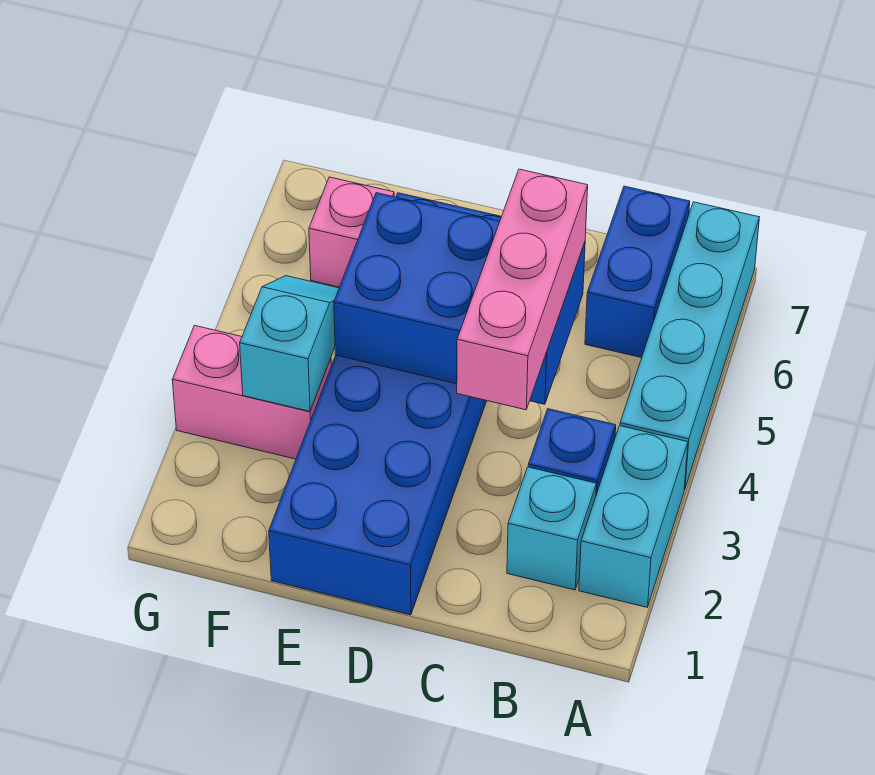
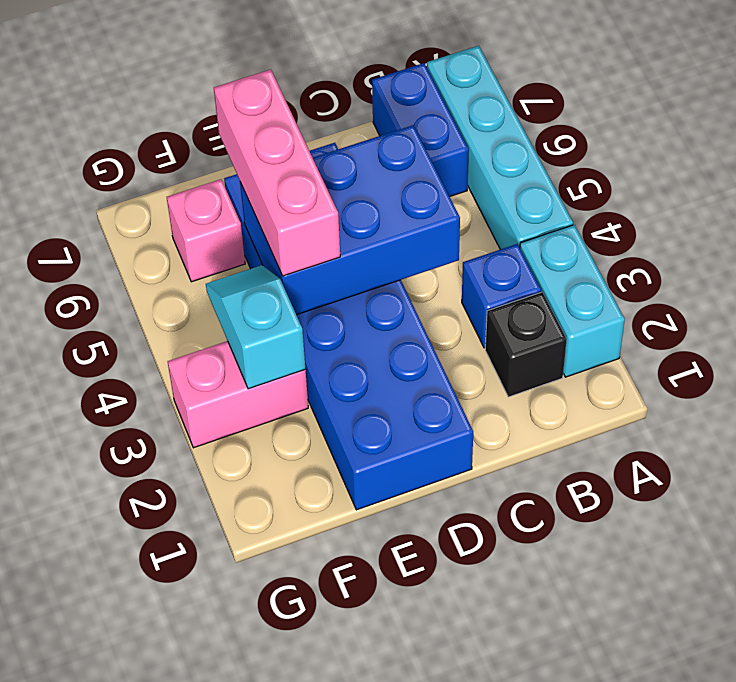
cyan brick B2 level 1 -> black brick B2 level 1
pink brick C3:C5 level 3 -> pink brick E4:E6 level 3

